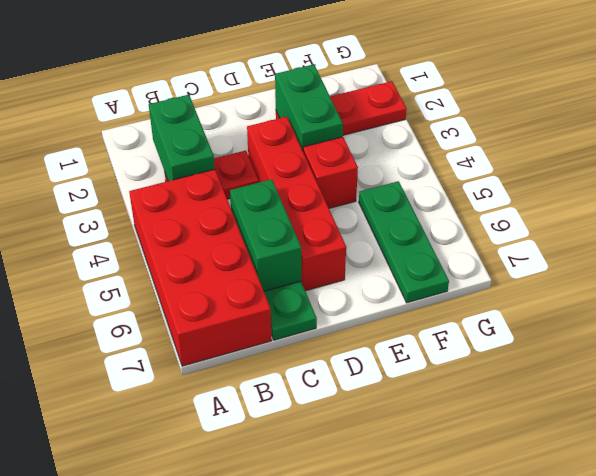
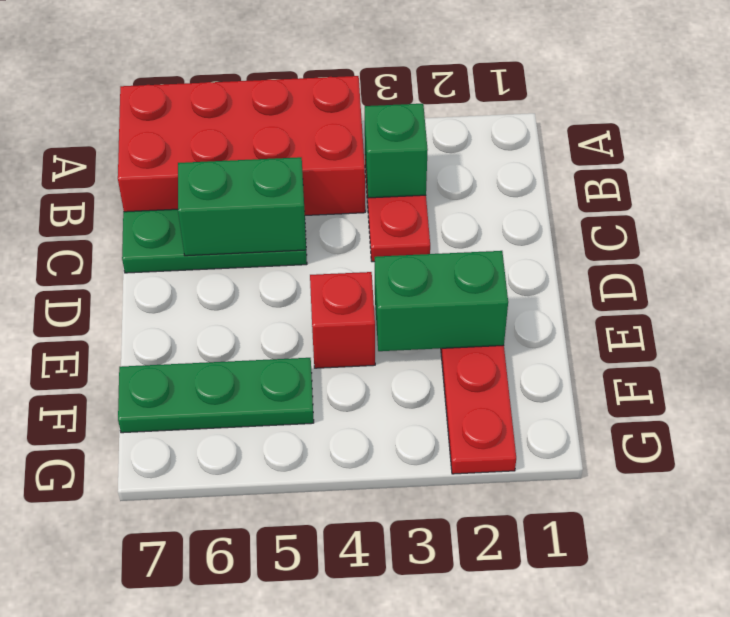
green brick B2:B3 level 2 -> green brick B3 level 2
red brick D3:D6 level 1 -> none

